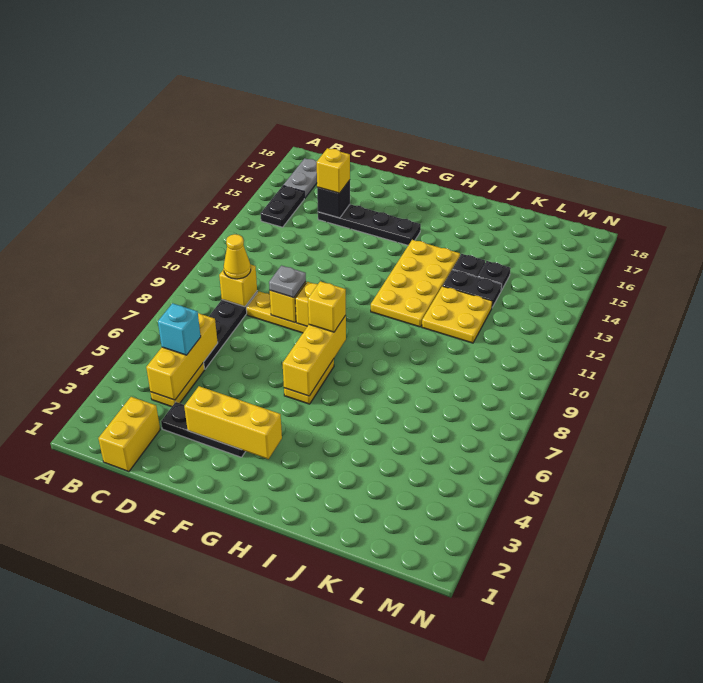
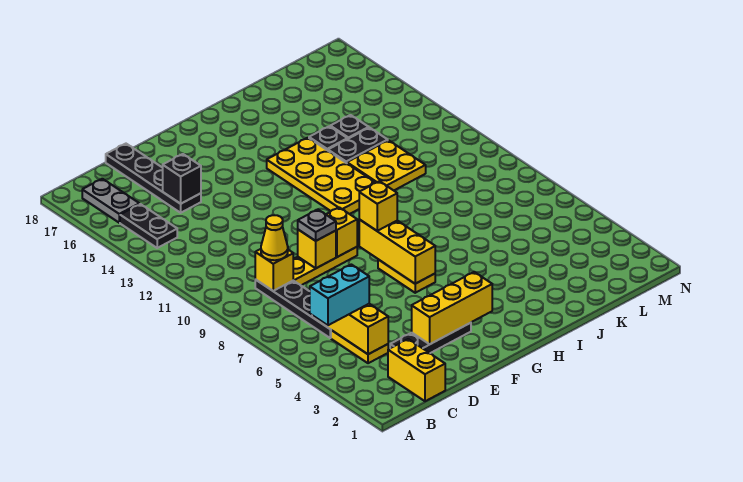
cyan brick C5 level 3 -> cyan brick B5:C5 level 3
black plate D15:G15 level 1 -> black plate D15:D18 level 1
yellow brick D15 level 3 -> none

